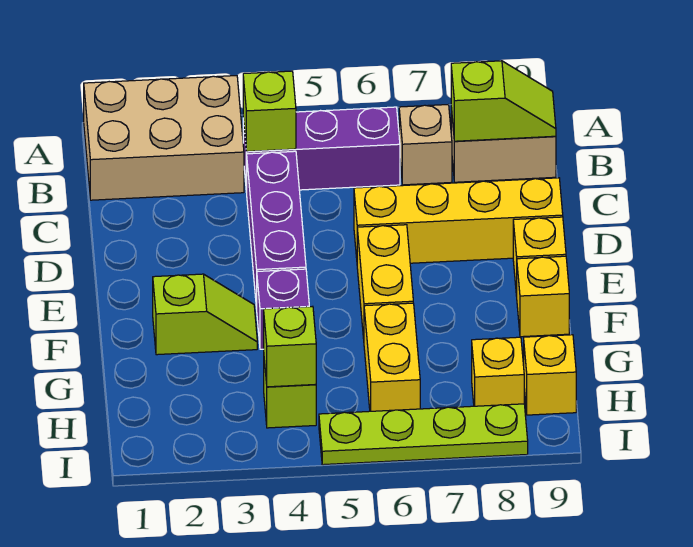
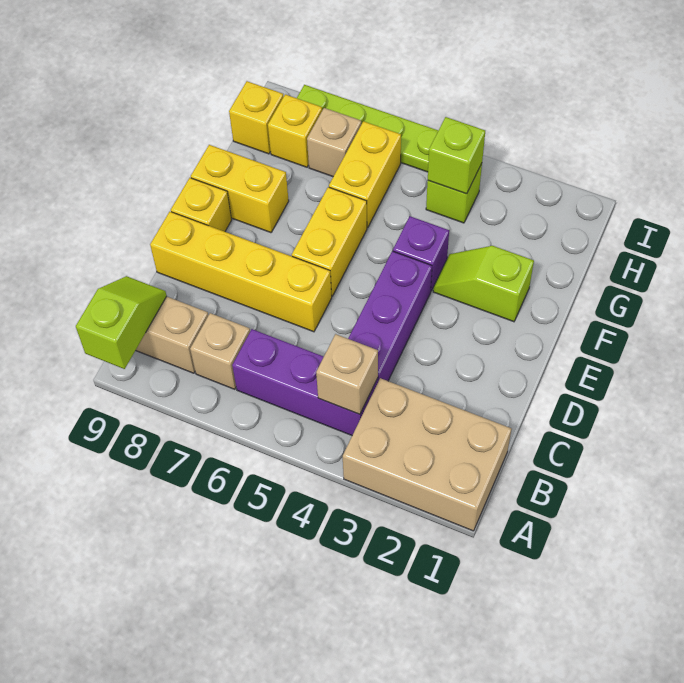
lime brick B4 level 2 -> tan brick B4 level 2
lime slope B8:B9 level 2 top 8 -> lime slope A9:B9 level 2 top A
yellow brick F9 level 1 -> yellow brick F8:F9 level 1
none -> tan brick H7 level 1

